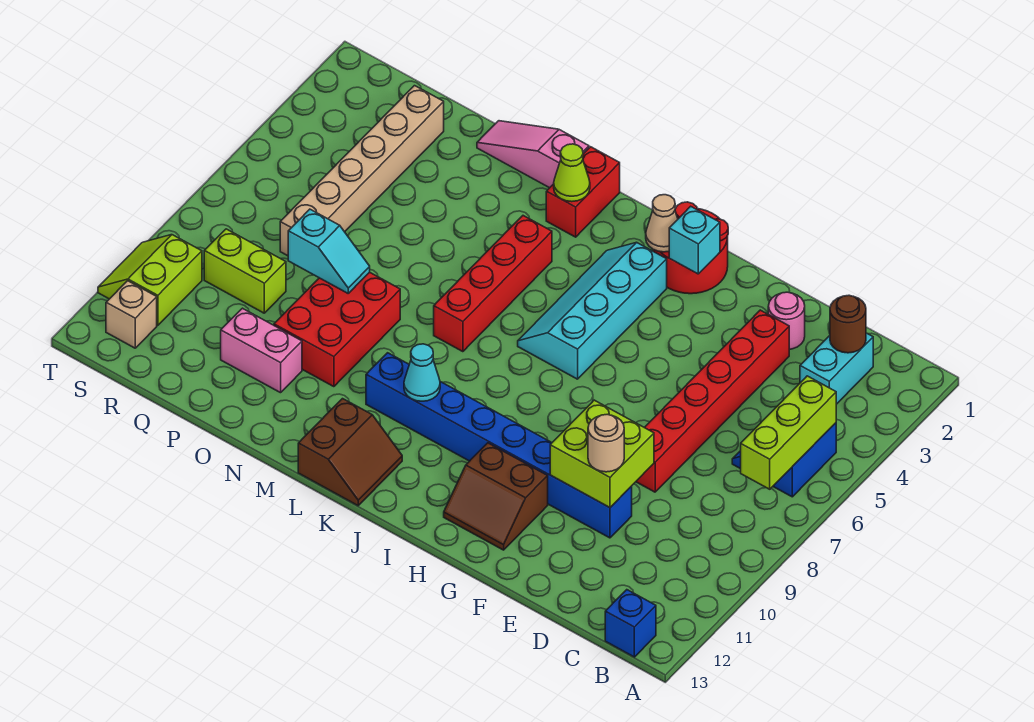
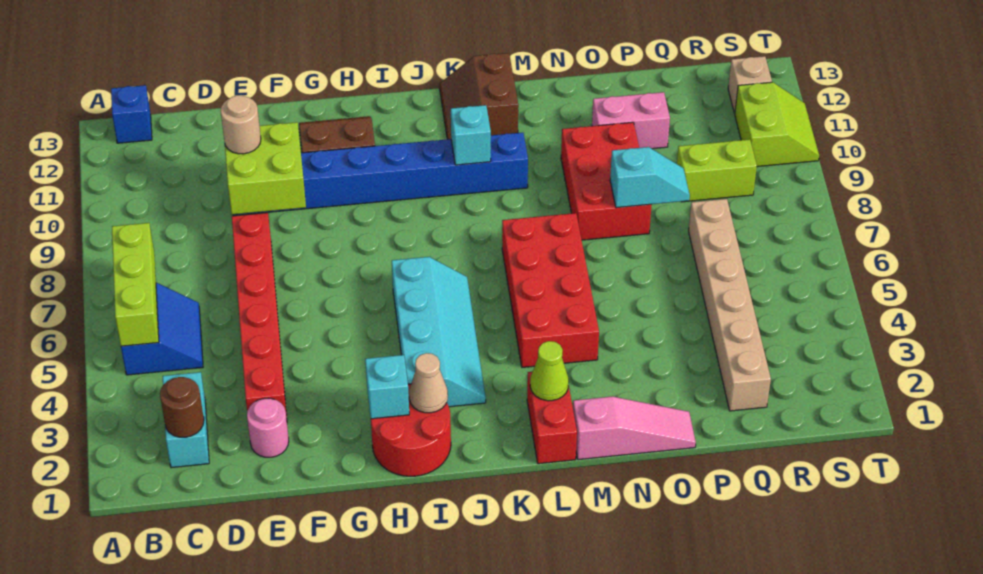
cyan cone K10 level 2 -> cyan brick K10 level 2
red brick L4:L7 level 1 -> red brick L4:M7 level 1
cyan slope O8:P8 level 2 top P -> cyan slope O8:P8 level 2 top O

